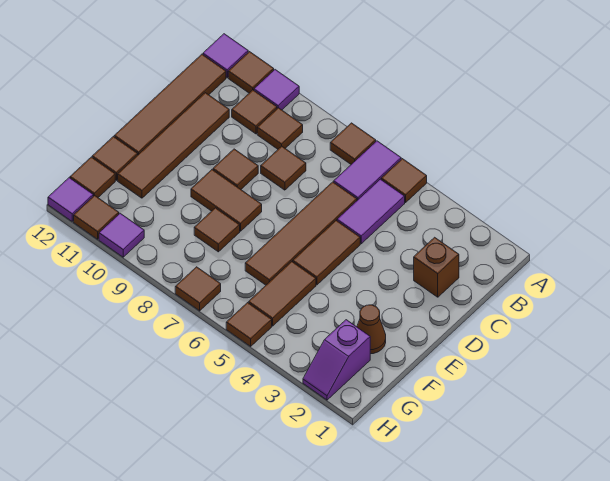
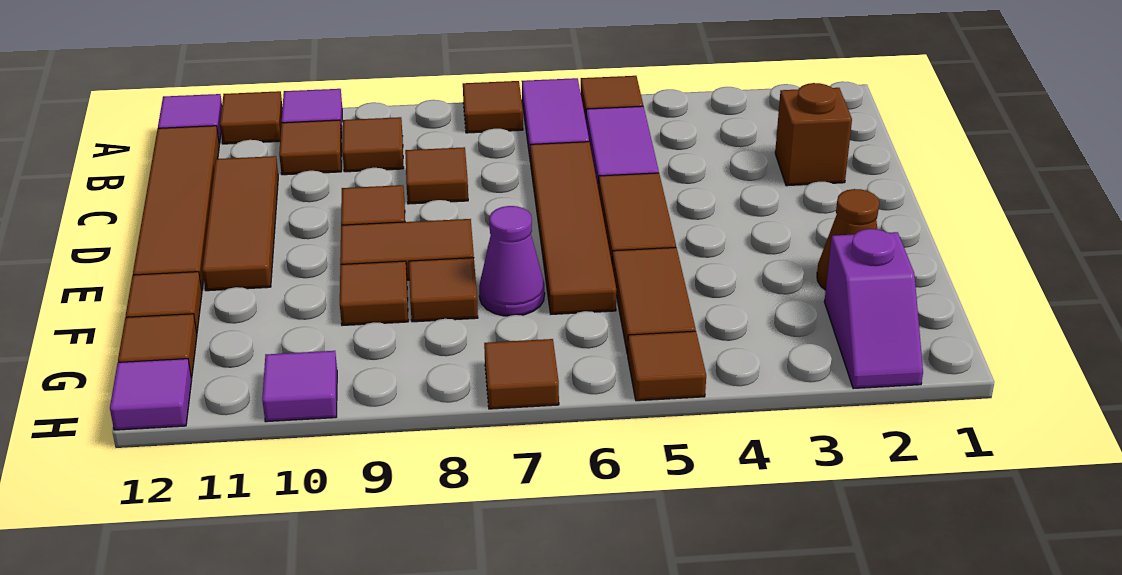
brown tile C11:F11 level 1 -> brown tile C11:E11 level 1
none -> purple cone F7 level 1
brown tile H11 level 1 -> brown tile F9 level 1

